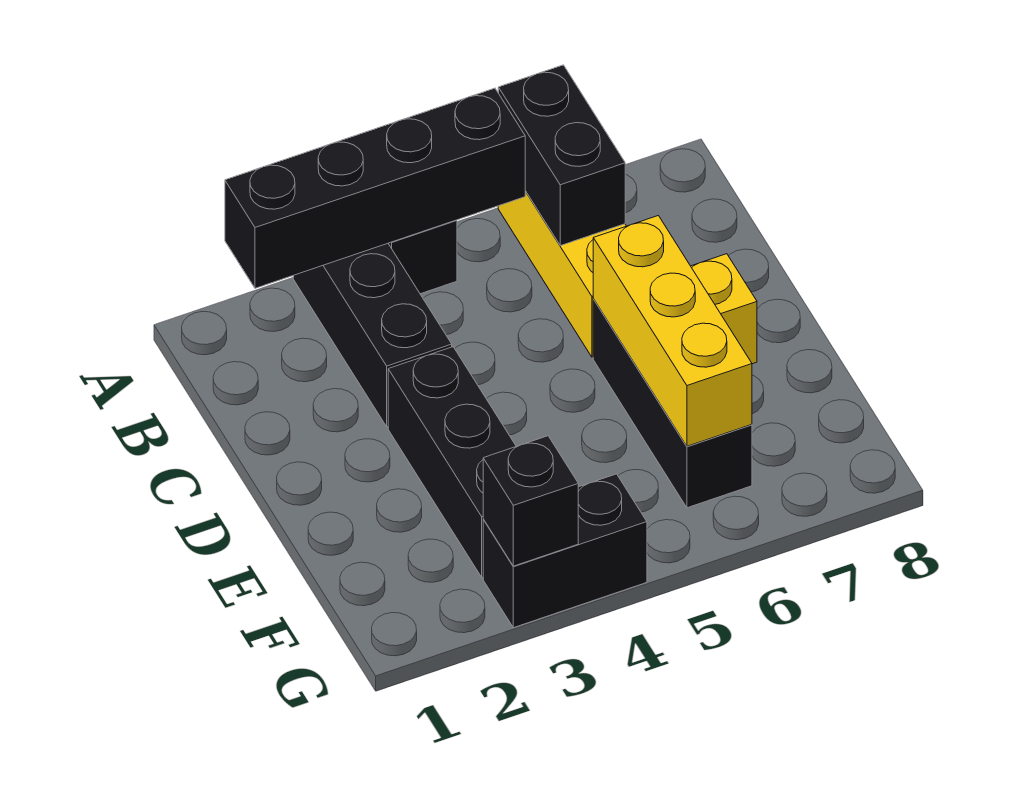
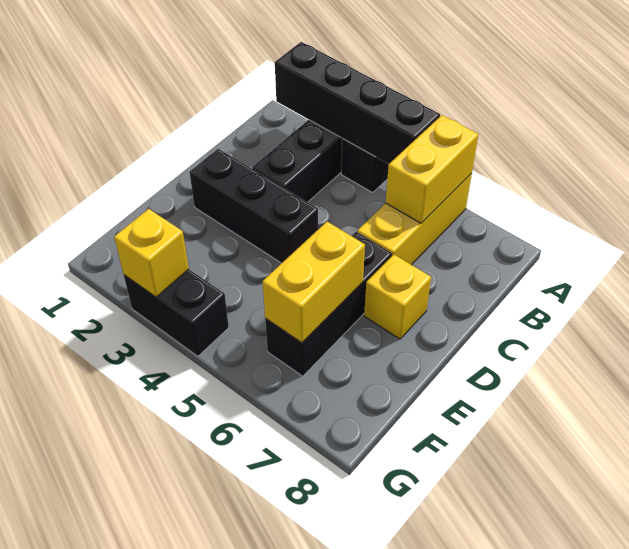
black brick A6:B6 level 2 -> yellow brick A6:B6 level 2
black brick D3:F3 level 1 -> black brick D2:D4 level 1
yellow brick D6:F6 level 2 -> yellow brick E6:F6 level 2
black brick G3 level 2 -> yellow brick G3 level 2

